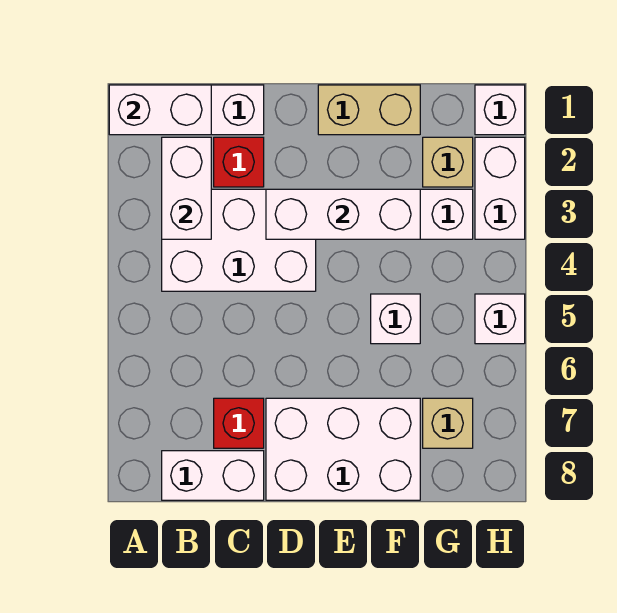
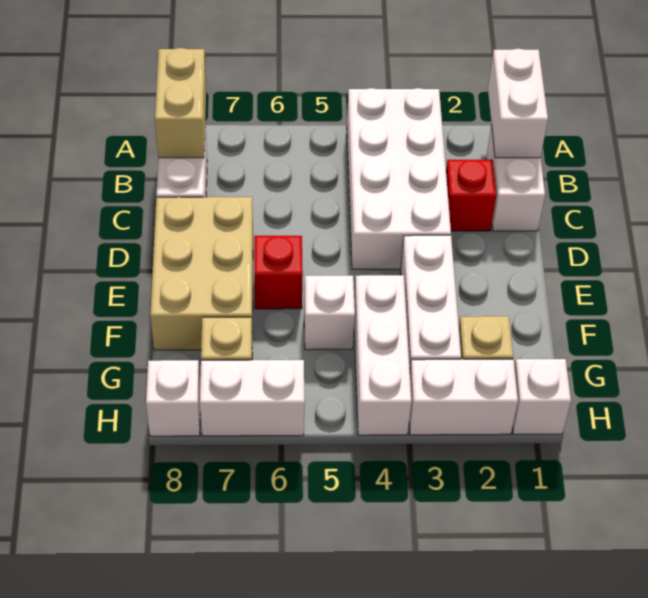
white brick B2:B3 level 2 -> white brick H6:H7 level 1
white brick B3:D4 level 1 -> white brick A3:D4 level 1
red brick C7 level 1 -> red brick E6 level 1
white brick D3:F3 level 2 -> white brick F4:H4 level 1
white brick D7:F8 level 1 -> tan brick D7:F8 level 1
tan brick E1:F1 level 1 -> tan brick A8:B8 level 2
white brick H5 level 1 -> white brick H8 level 1

